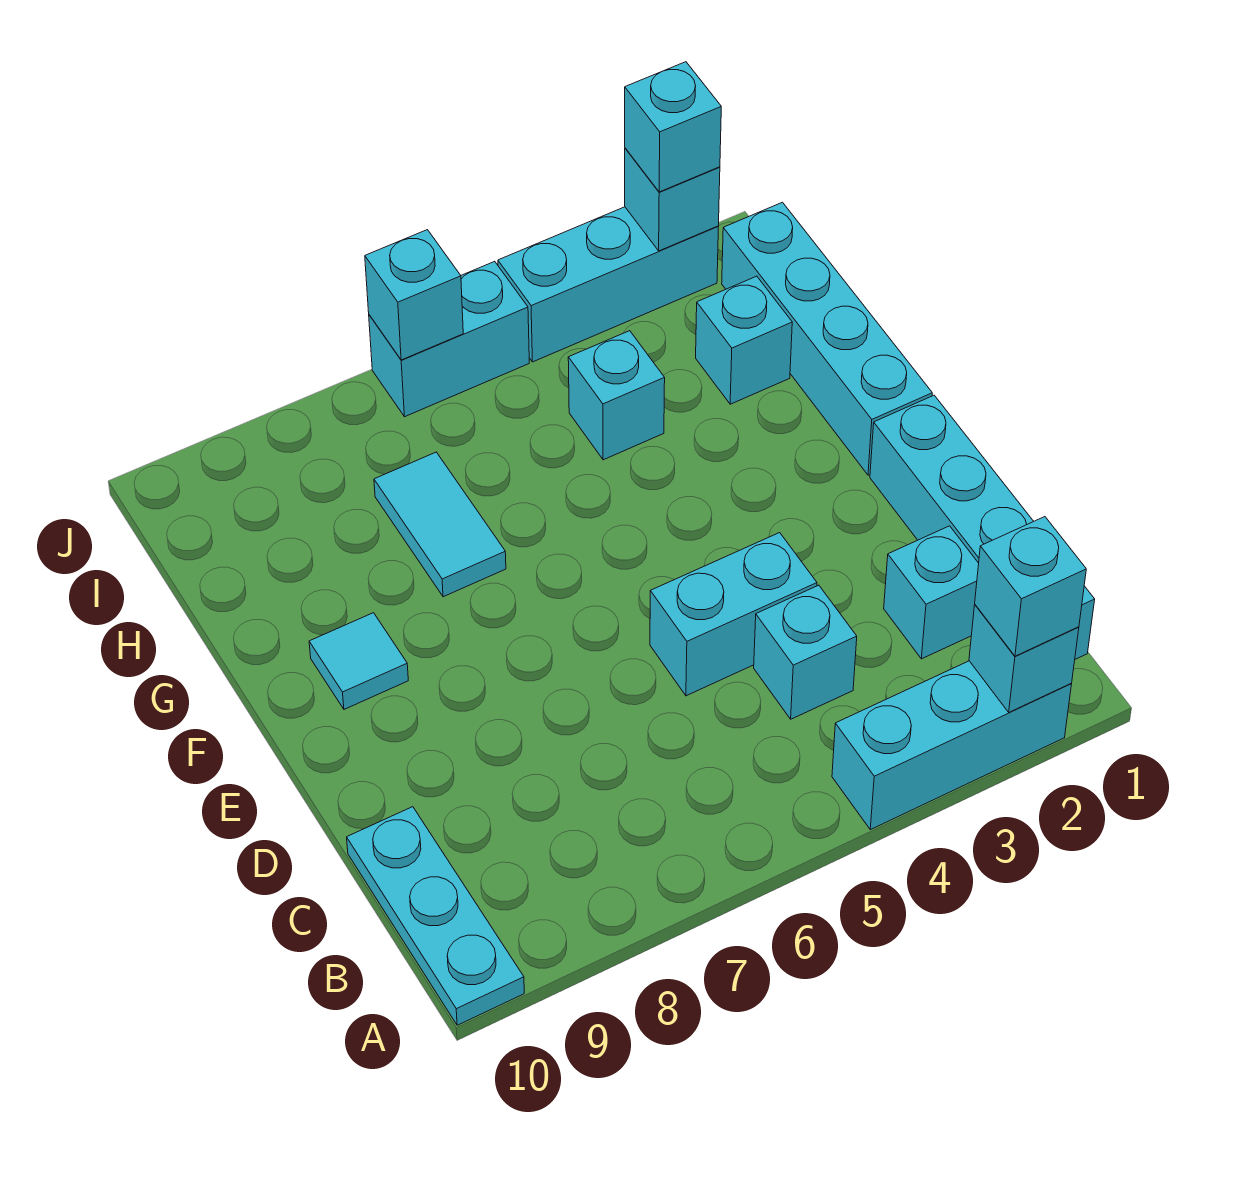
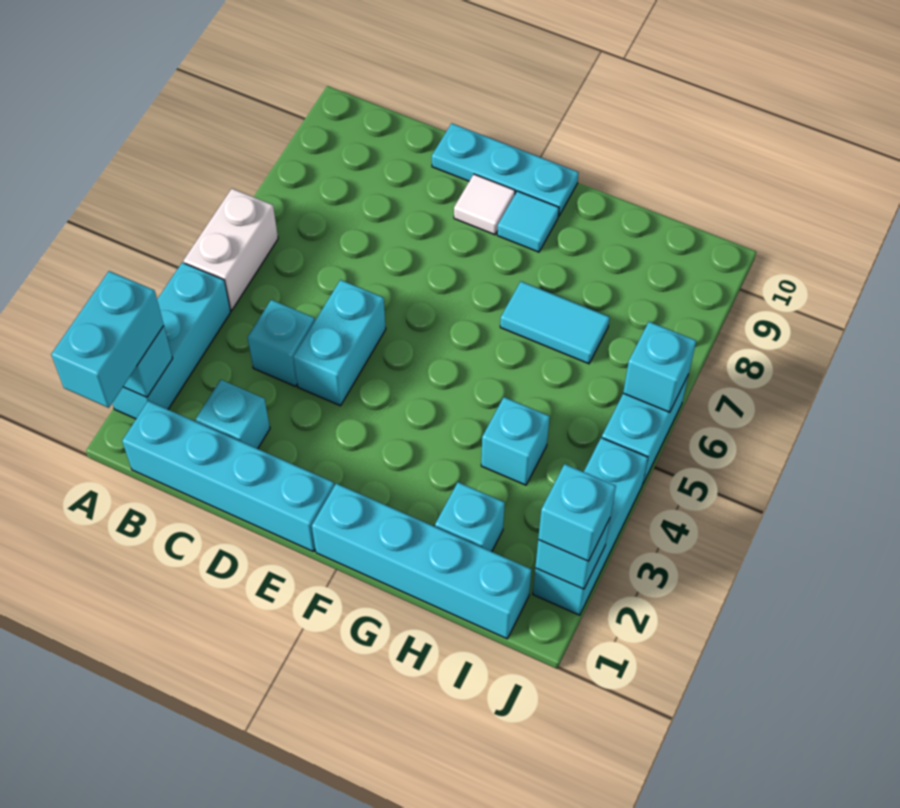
cyan brick A2 level 3 -> cyan brick A1:A2 level 3
none -> white brick A5:A6 level 1
cyan plate A10:C10 level 1 -> cyan plate D10:F10 level 1
none -> white tile E9 level 1

